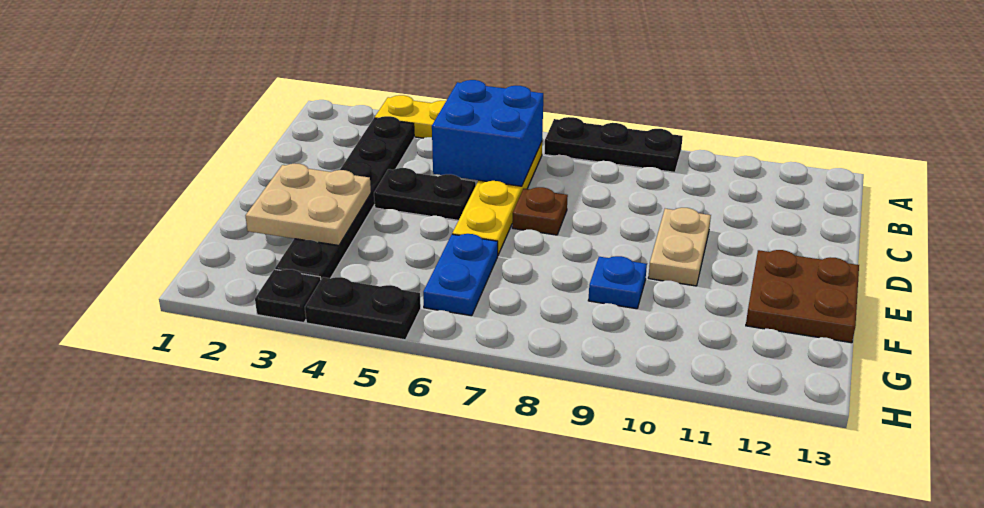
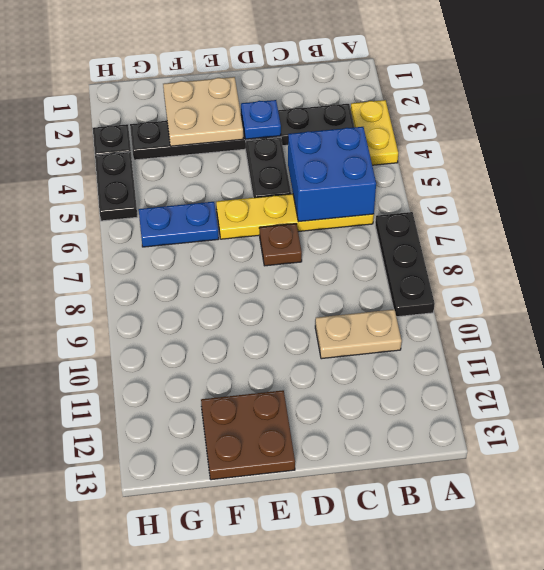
tan plate D10:E10 level 1 -> tan plate B10:C10 level 1
blue plate F9 level 1 -> blue plate D3 level 2

